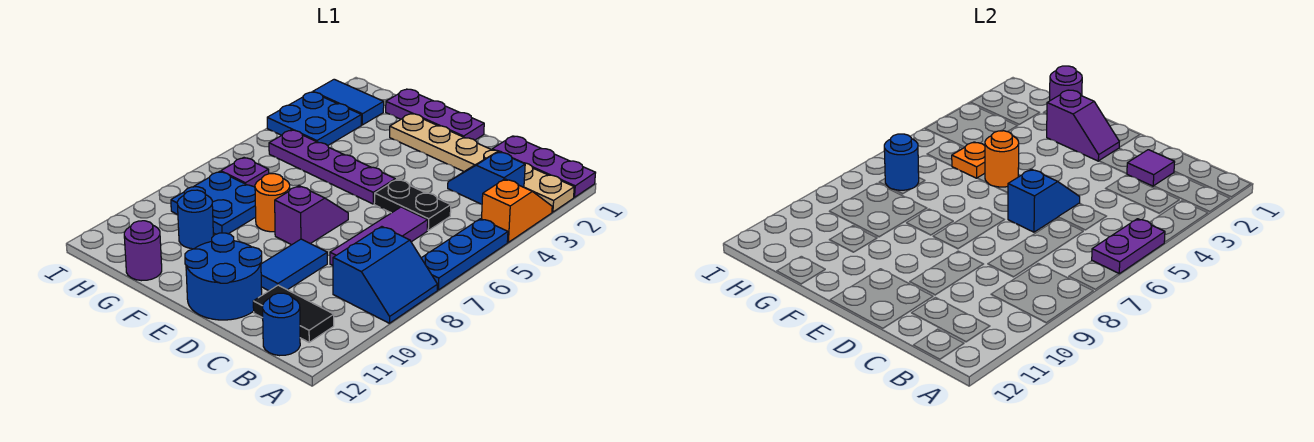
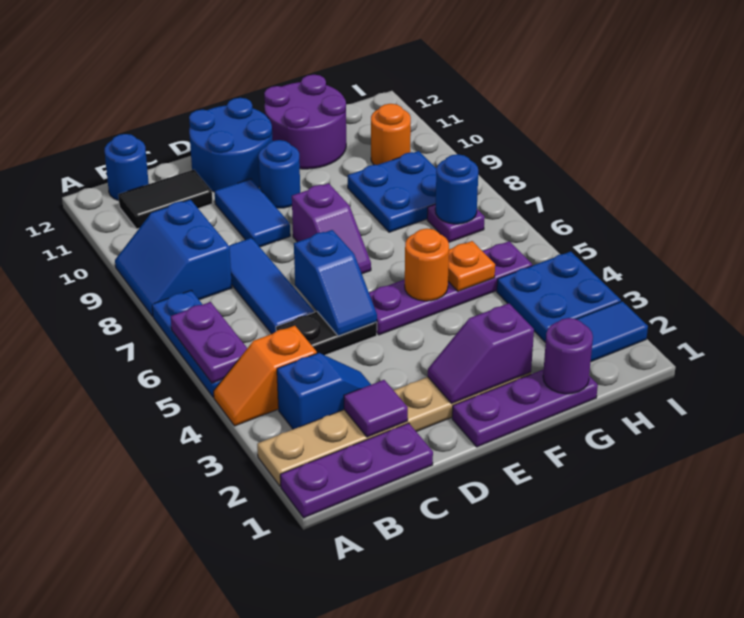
orange slope A3:A4 level 1 top 4 -> orange slope A4:B4 level 1 top B
purple tile C6:C8 level 1 -> blue tile C6:C8 level 1
orange round brick F8 level 1 -> orange round brick H10 level 1
blue round brick G10 level 1 -> blue round brick E10 level 1
purple round brick G12 level 1 -> purple round brick F11:G12 level 1

